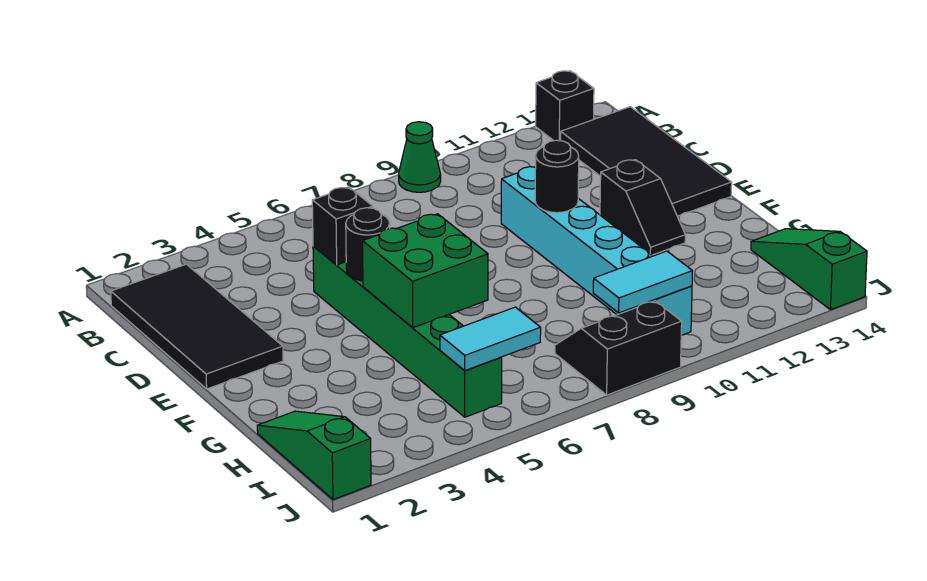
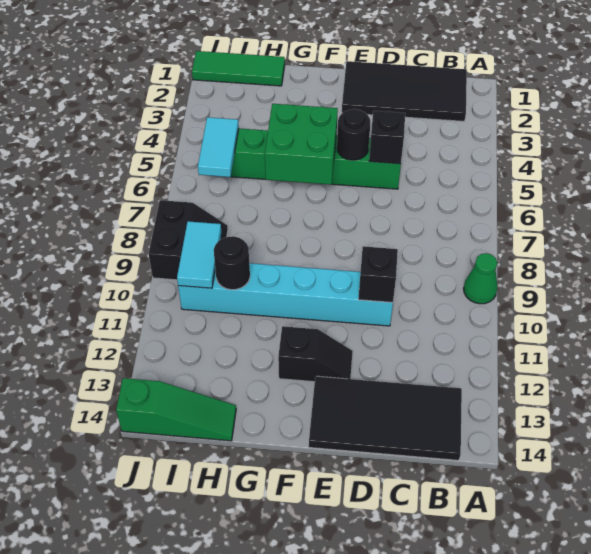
black brick A13 level 1 -> black brick D10 level 2
black round brick E10 level 2 -> black round brick H10 level 2
black slope E12:F12 level 1 top E -> black slope E12:F12 level 1 top F
green slope H1:J1 level 1 top J -> green tile H1:J1 level 1

